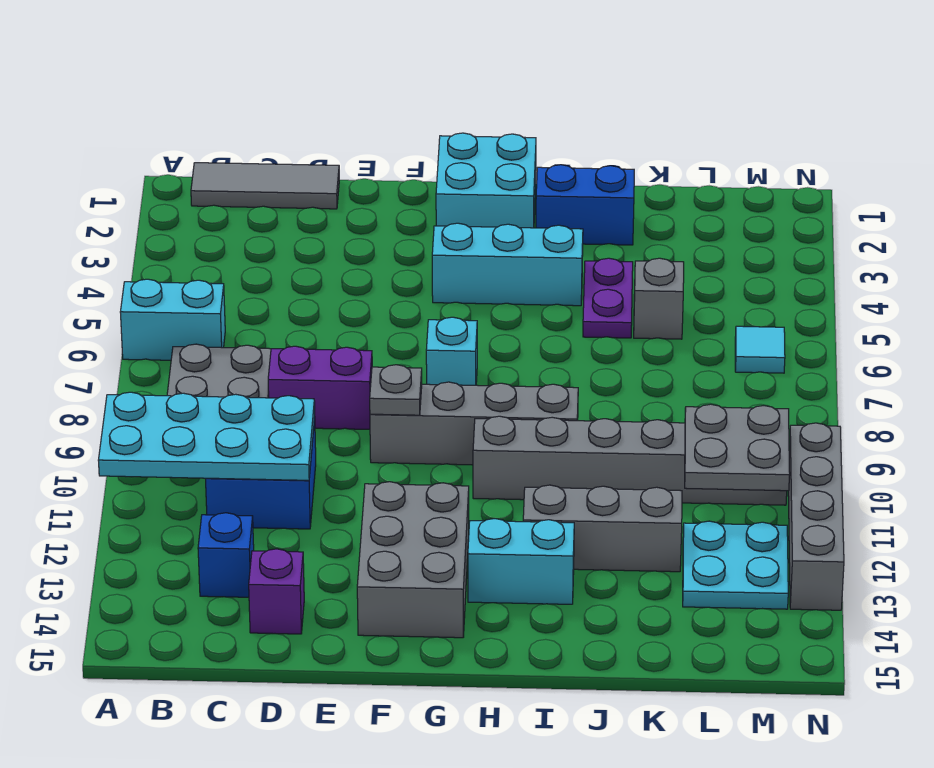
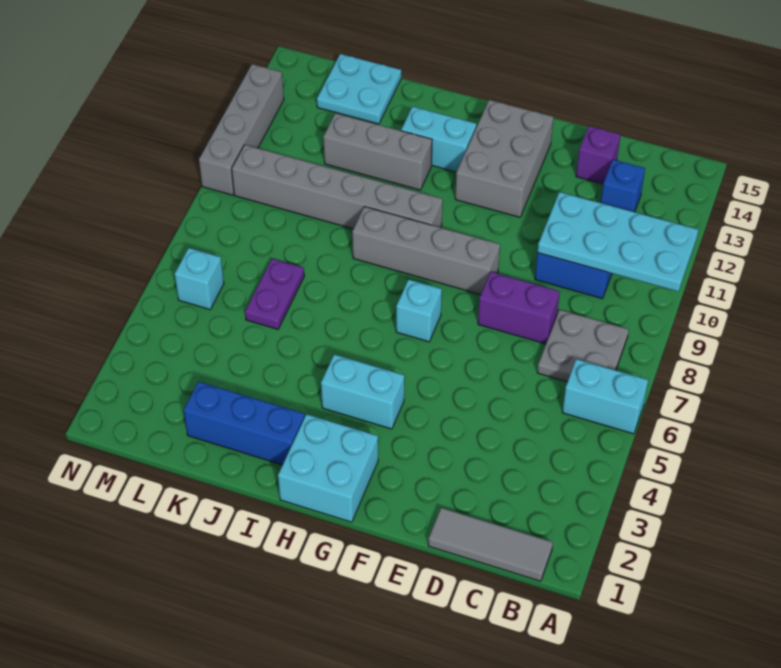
grey plate F9 level 2 -> none
cyan brick G4:I4 level 1 -> cyan brick G4:H4 level 1
blue brick I2:J2 level 1 -> blue brick I2:K2 level 1
purple plate J4:J5 level 1 -> purple plate K6:K7 level 1
grey brick K5 level 1 -> none
grey plate L10:M11 level 2 -> none
cyan plate L12:M13 level 1 -> cyan plate K14:L15 level 1
cyan tile M6 level 1 -> cyan brick M6 level 1

